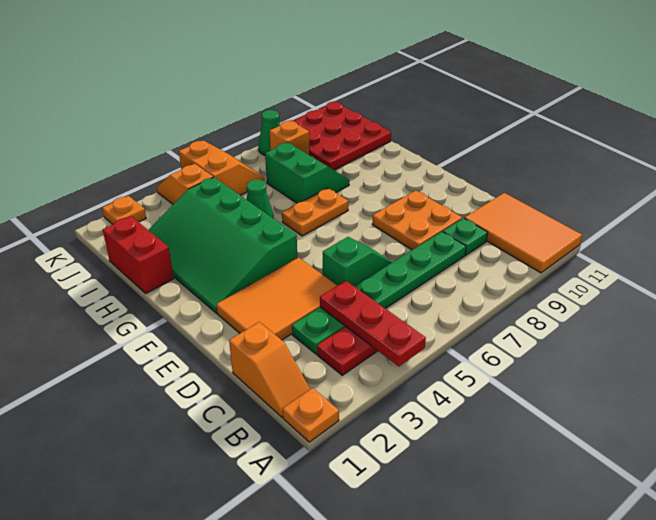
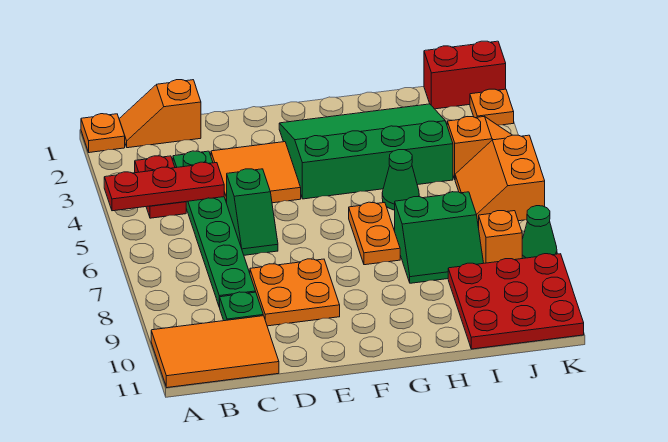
orange tile D2:E4 level 1 -> orange tile D3:E4 level 1
red brick H1:I1 level 1 -> red brick J1:K1 level 1
orange slope J5:K6 level 1 top 5 -> orange slope J5:K6 level 1 top K

